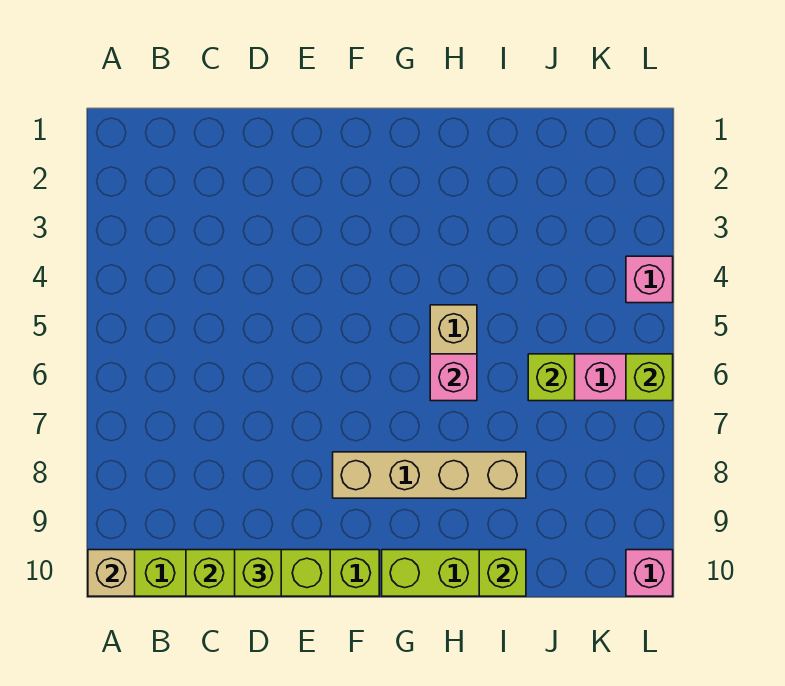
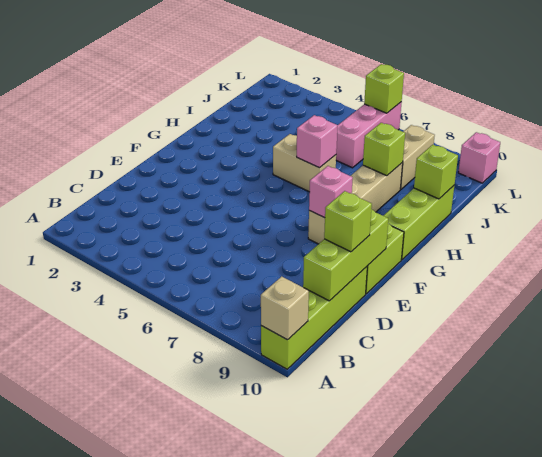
lime brick J6 level 2 -> lime brick I8 level 2
none -> tan brick J8:K8 level 1
pink brick L4 level 1 -> pink brick F8 level 2

